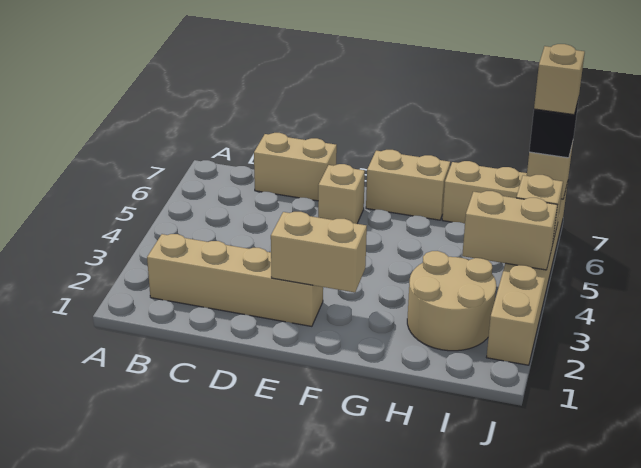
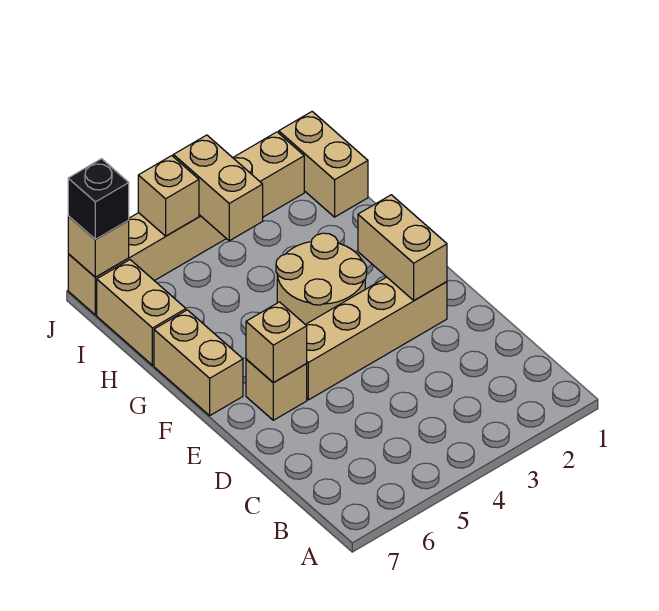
tan brick B2:E2 level 1 -> tan brick E2:E5 level 1
tan brick C7:D7 level 1 -> tan brick I1:J1 level 1
tan round brick H2:I3 level 1 -> tan round brick F3:G4 level 1
tan brick J7 level 4 -> tan brick E6 level 2

